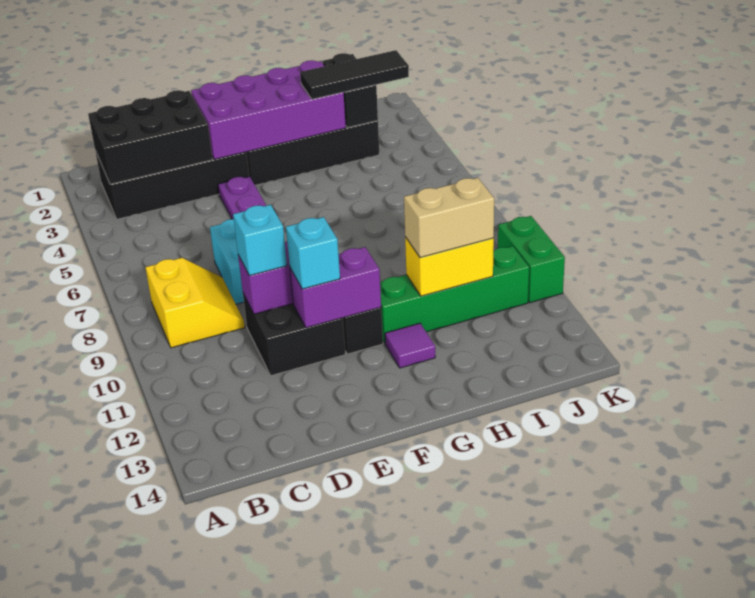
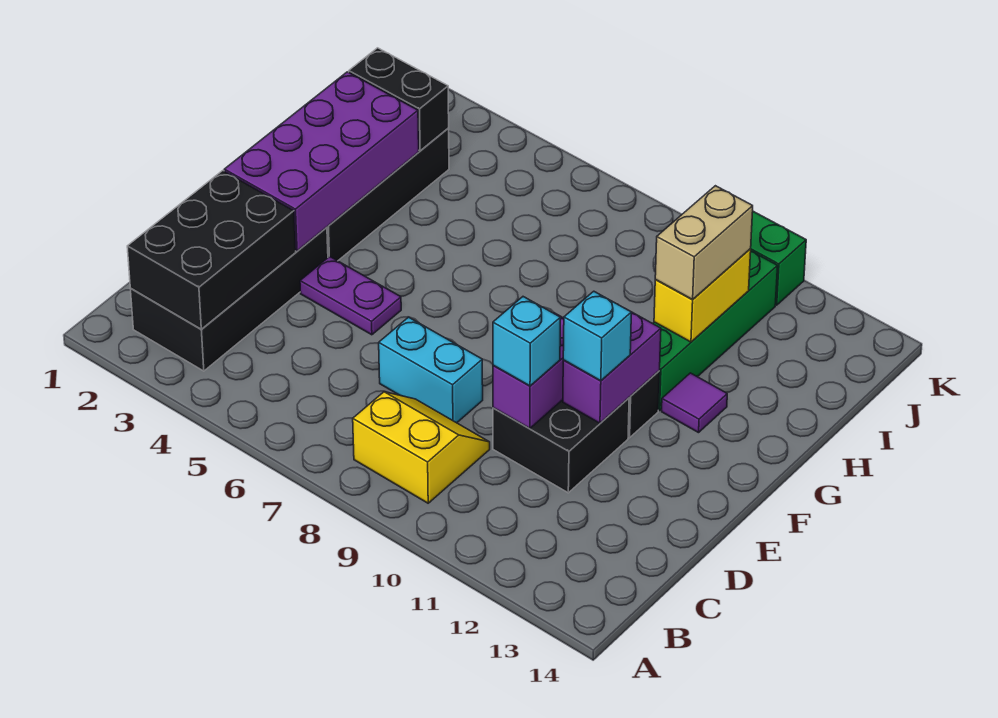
black tile H3:J3 level 3 -> none

